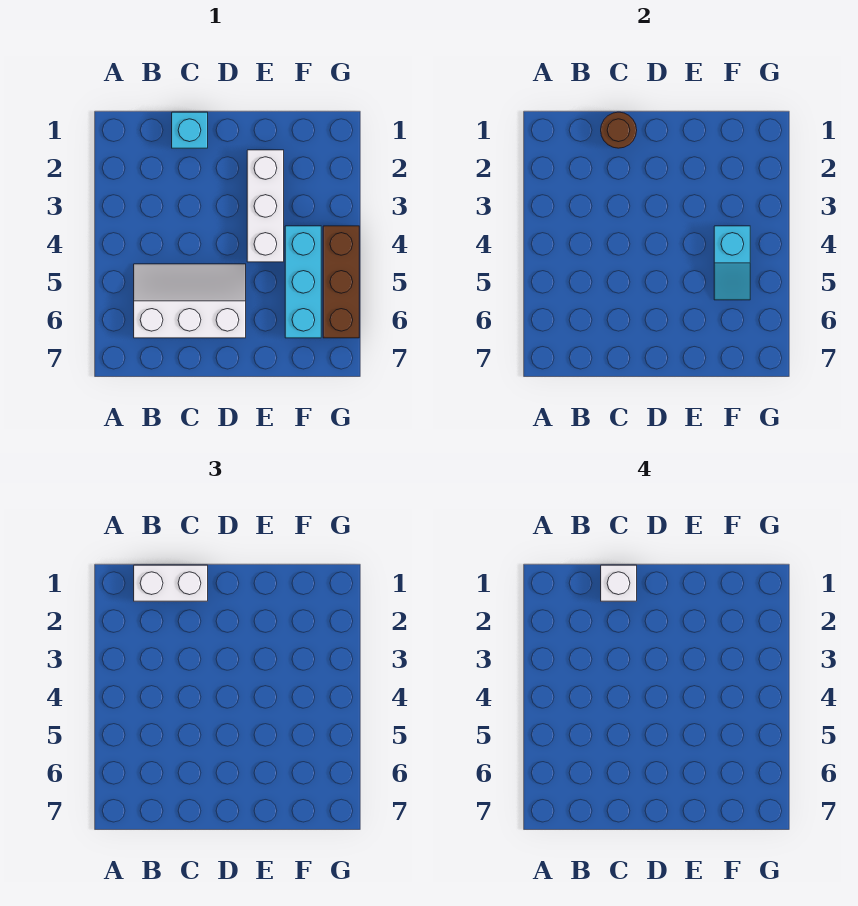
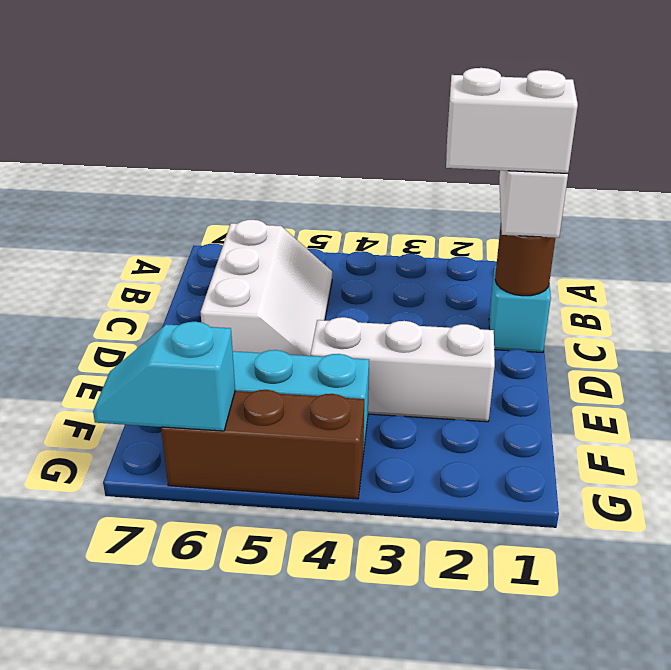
white brick C1 level 4 -> white brick C1:C2 level 4
cyan slope F4:F5 level 2 top 4 -> cyan slope G6:G7 level 2 top 6

